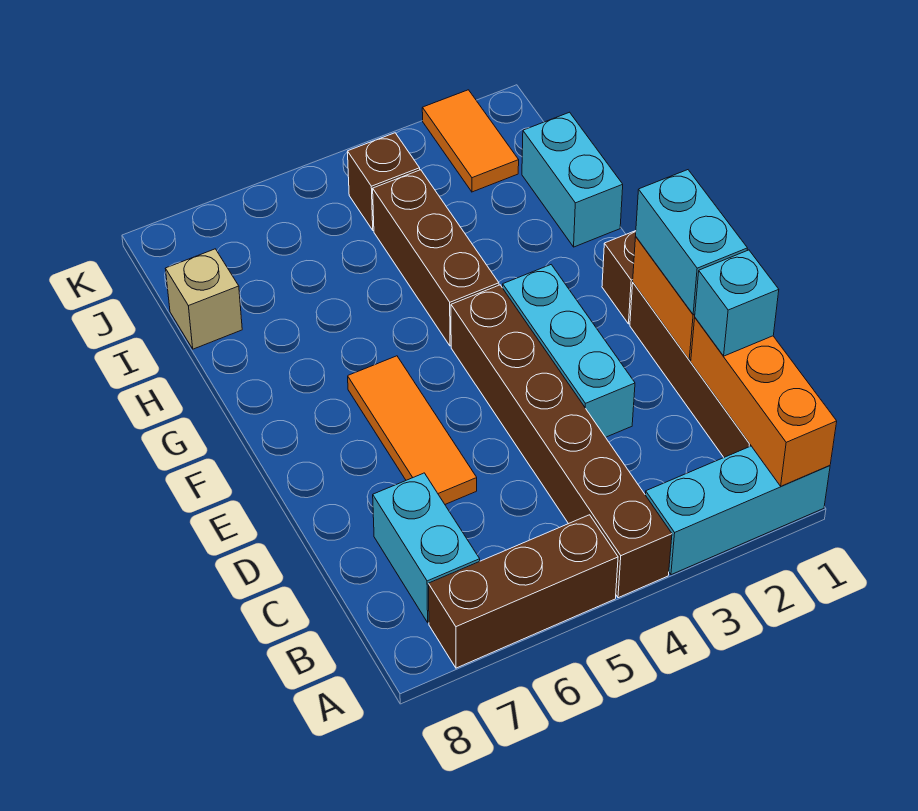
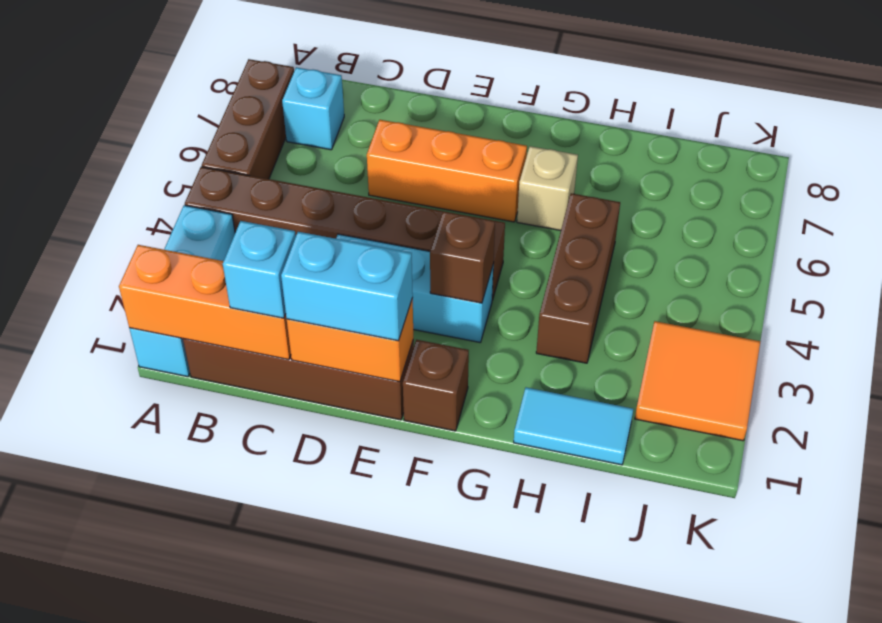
cyan brick B7:C7 level 1 -> cyan brick B7 level 1
orange tile D6:F6 level 1 -> orange brick D6:F6 level 1
brown brick G4:I4 level 1 -> brown brick H3:H5 level 1
cyan brick H1:I1 level 1 -> cyan tile H1:I1 level 1
tan brick I8 level 1 -> tan brick G6 level 1
orange tile J2:K2 level 1 -> orange tile J2:K3 level 1
brown brick J4 level 1 -> brown brick F3 level 2

